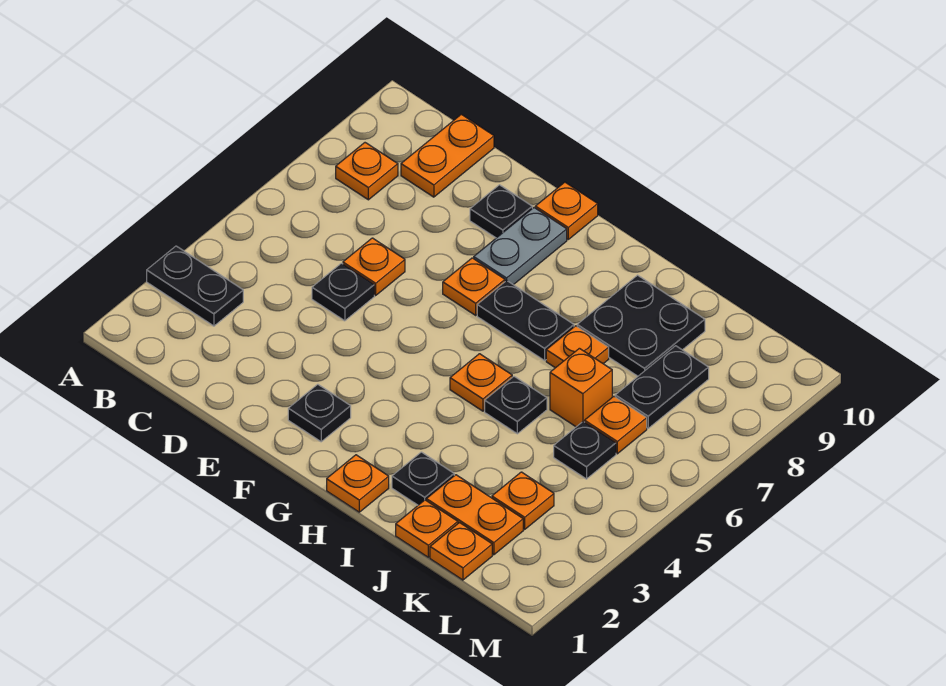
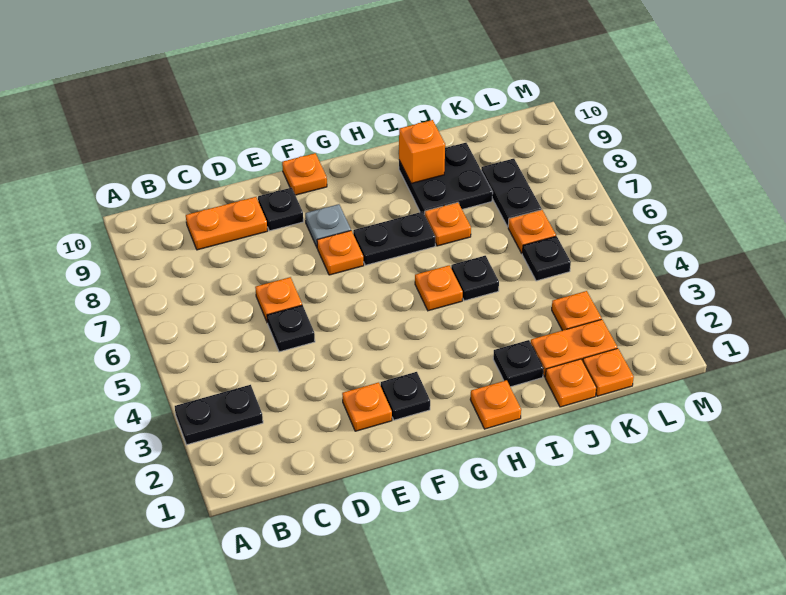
orange plate B8 level 1 -> orange plate E2 level 1
orange plate C9:C10 level 1 -> orange plate C9:D9 level 1
grey plate F8:F9 level 1 -> grey plate F8 level 1
orange brick J6 level 1 -> orange brick I9 level 2

